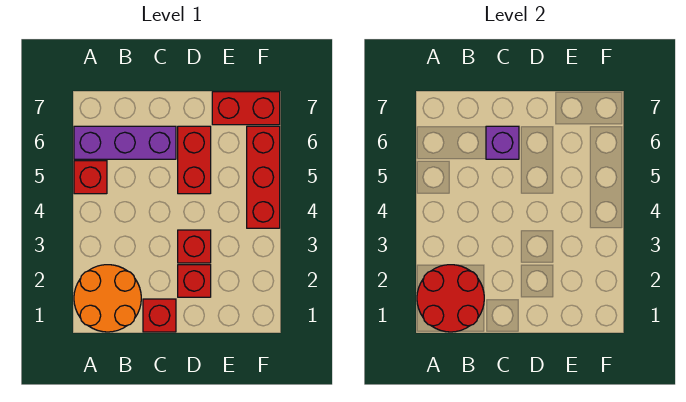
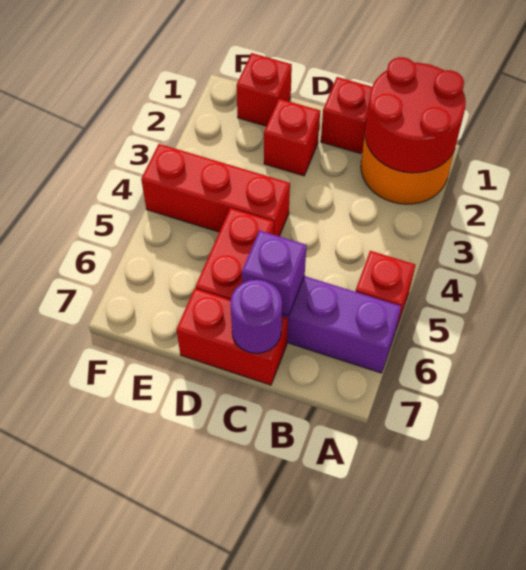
none -> purple round brick C7 level 2
red brick D3 level 1 -> red brick E1 level 1
red brick E7:F7 level 1 -> red brick C7:D7 level 1
red brick F4:F6 level 1 -> red brick D4:F4 level 1

